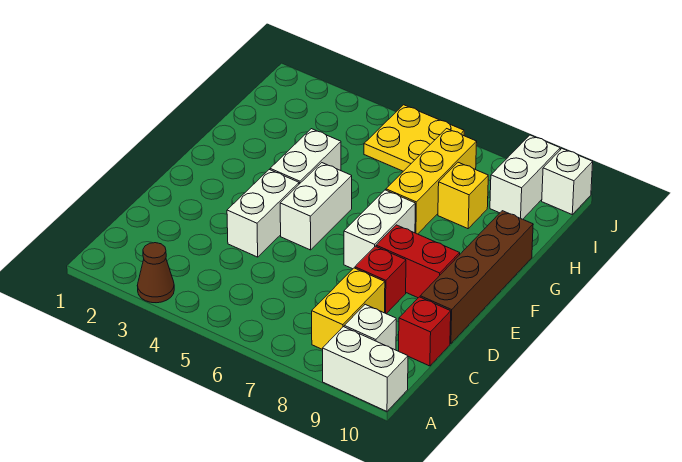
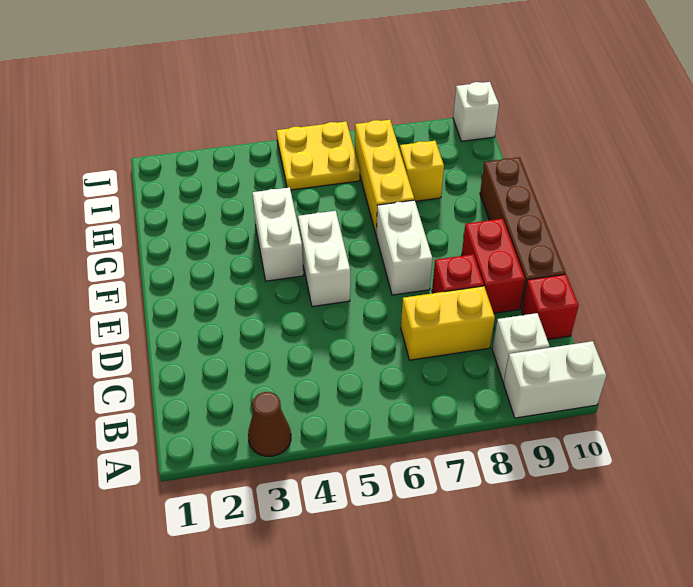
yellow brick B8:C8 level 1 -> yellow brick C7:C8 level 1
white brick D4:E4 level 1 -> none
red brick E8:E9 level 1 -> red brick D9:E9 level 1
white brick I9:J9 level 1 -> none

